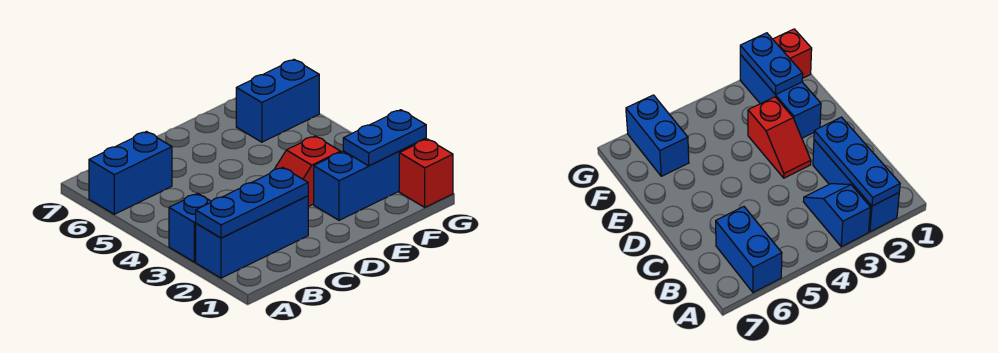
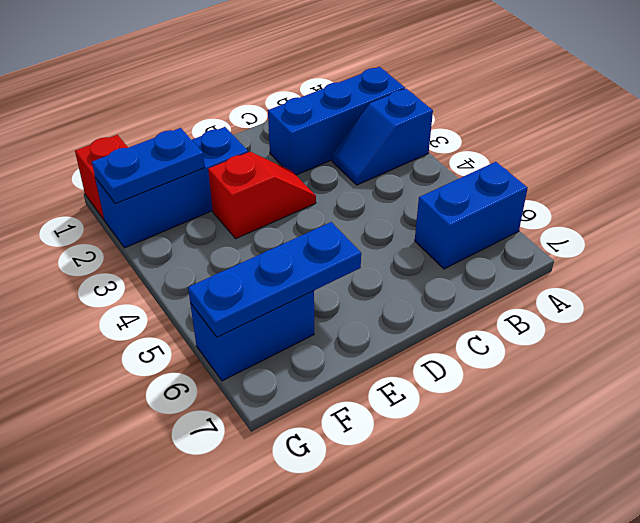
blue plate A2:C2 level 2 -> blue plate E6:G6 level 2

